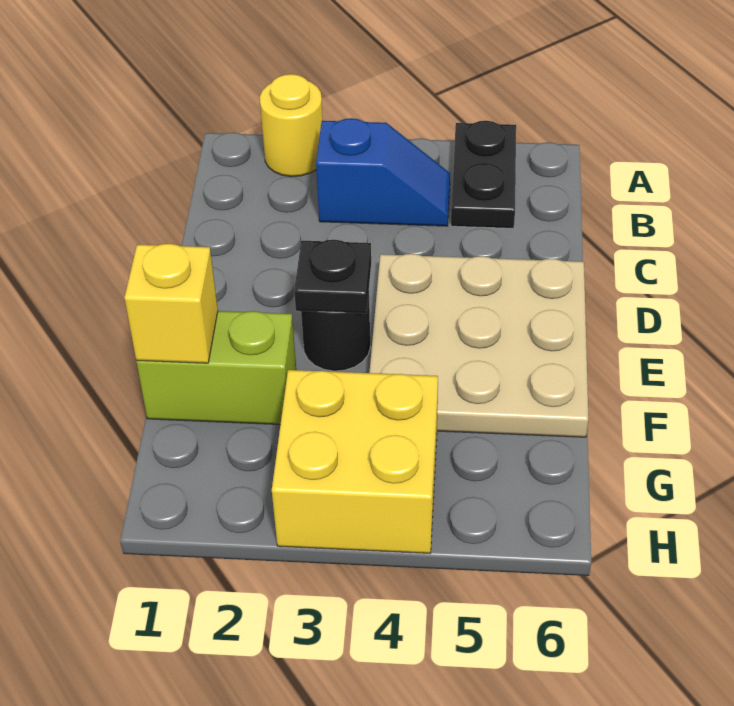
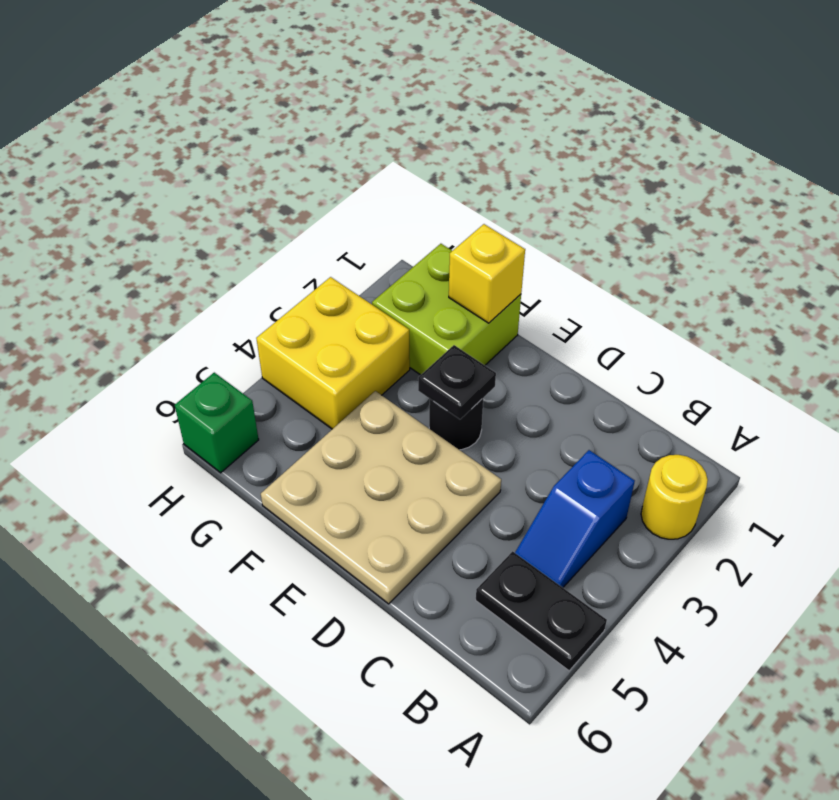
lime brick F1:F2 level 1 -> lime brick F1:G2 level 1
none -> green brick H6 level 1

